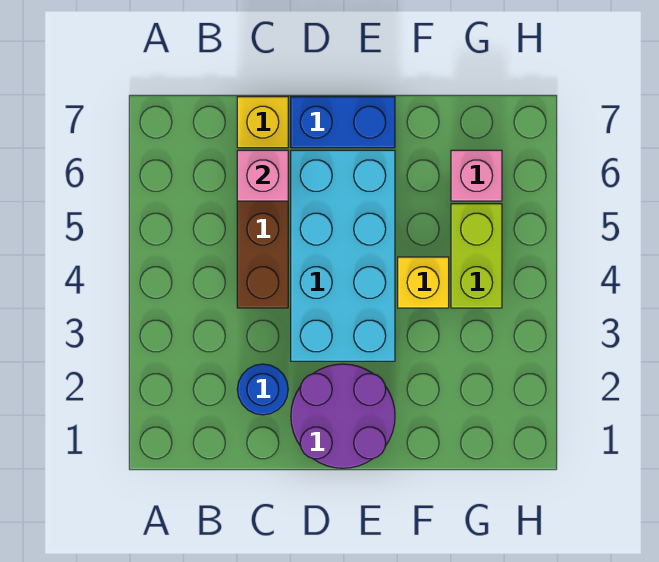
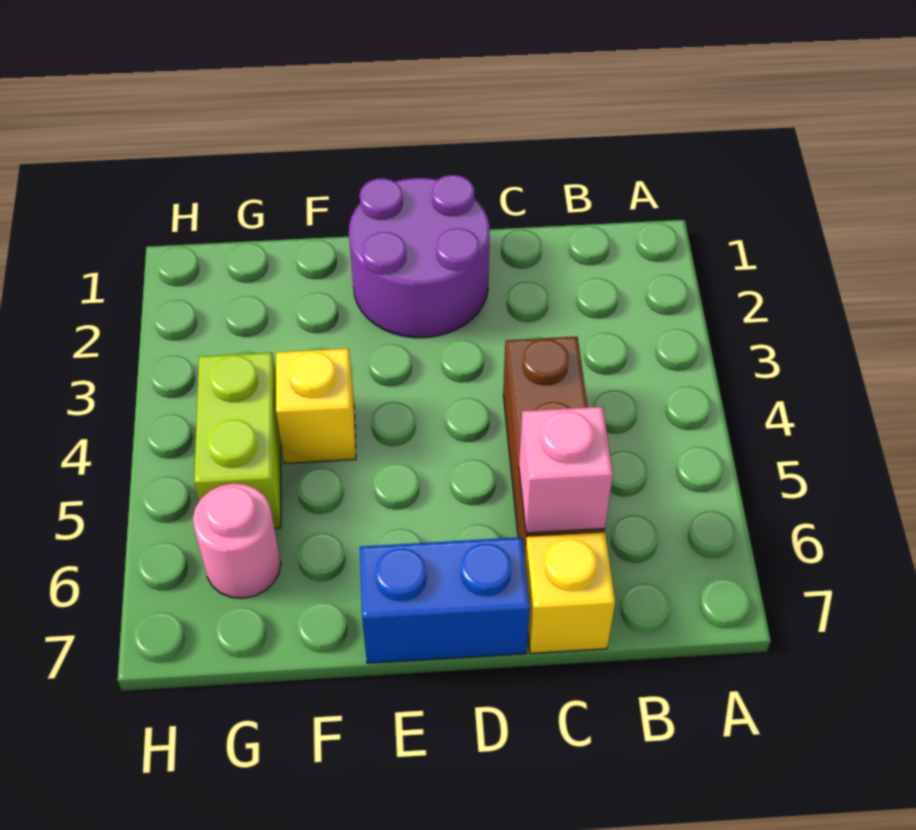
blue round brick C2 level 1 -> none
cyan brick D3:E6 level 1 -> none
pink brick G6 level 1 -> pink round brick G6 level 1

